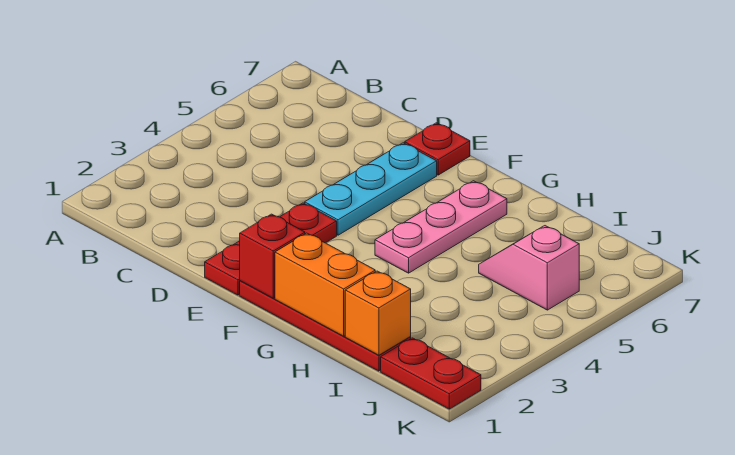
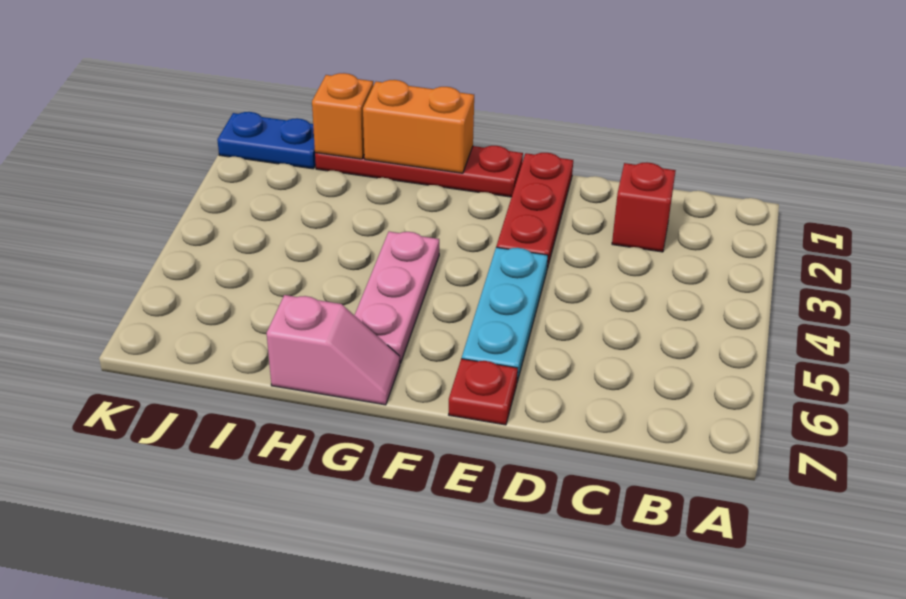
red brick F1 level 2 -> red brick C2 level 1
pink slope I5:J5 level 1 top J -> pink slope G7:H7 level 1 top H
red plate J1:K1 level 1 -> blue plate J1:K1 level 1

